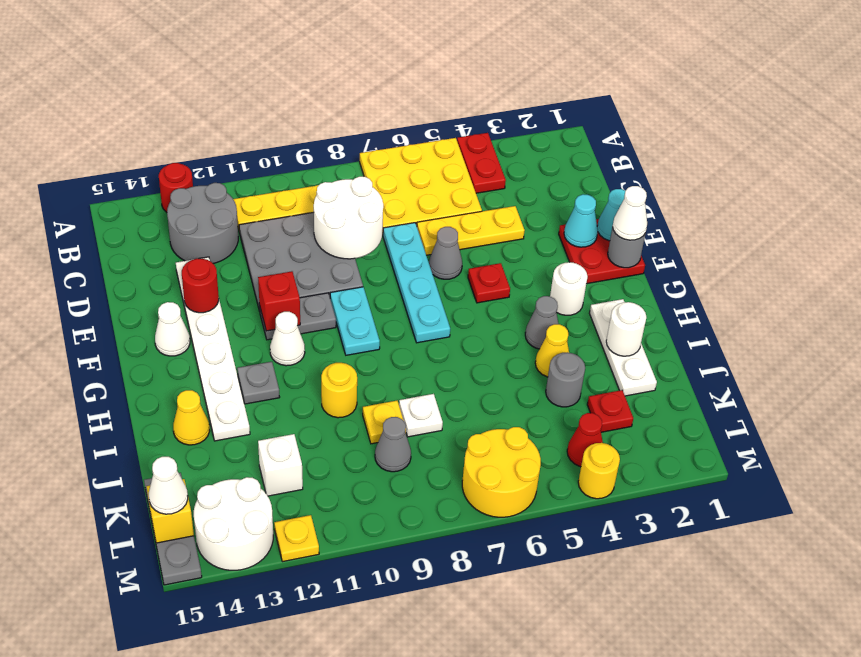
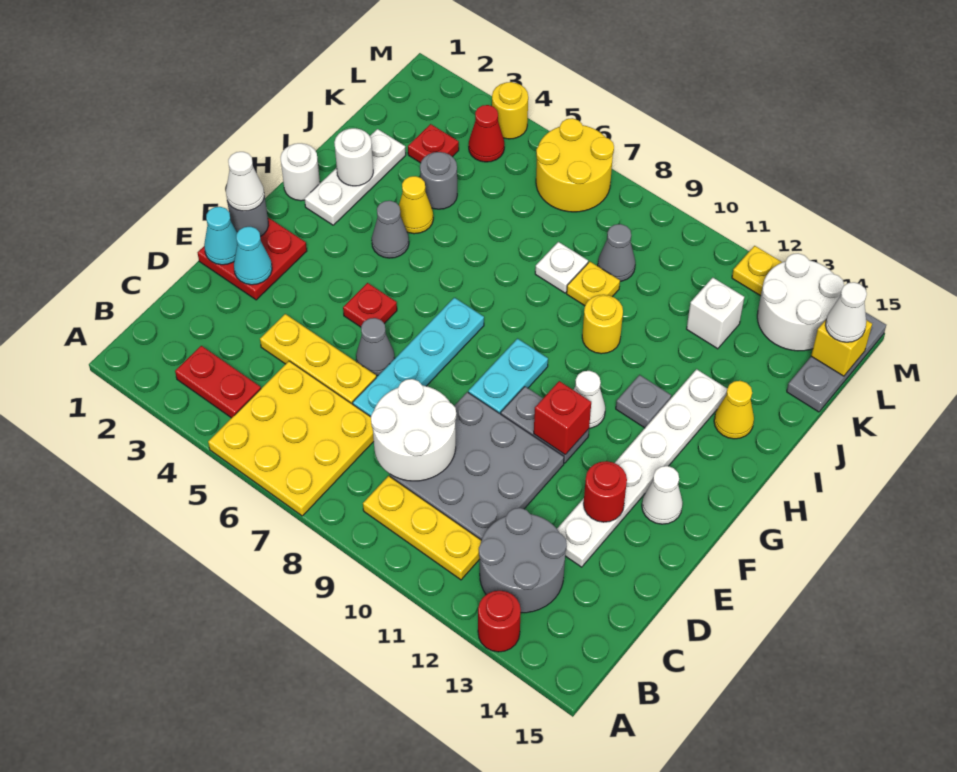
red plate A4:B4 level 1 -> red plate B3:B4 level 1
white round brick G3 level 1 -> white round brick H1 level 1

